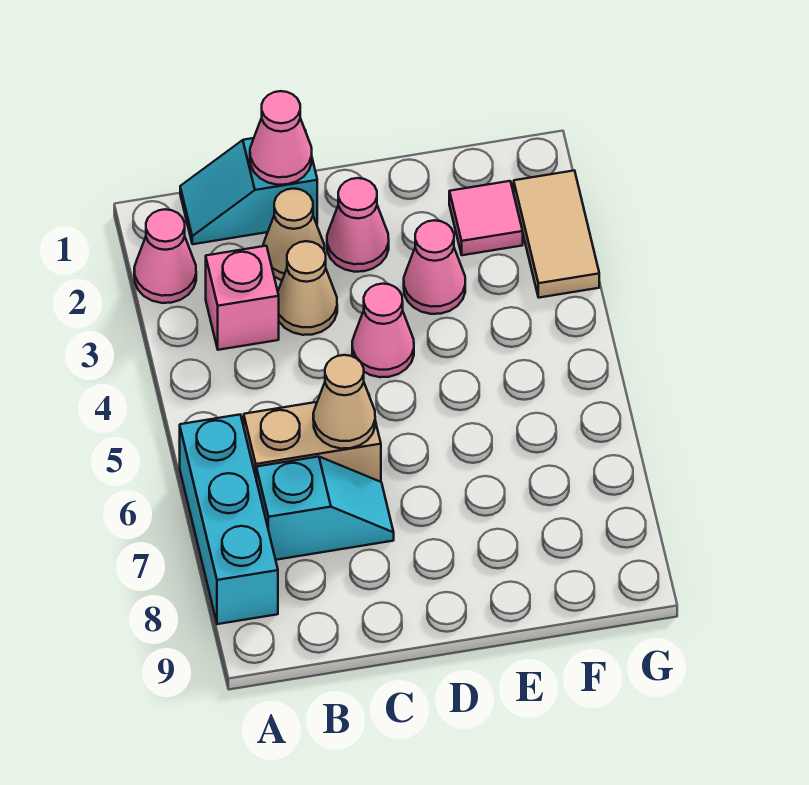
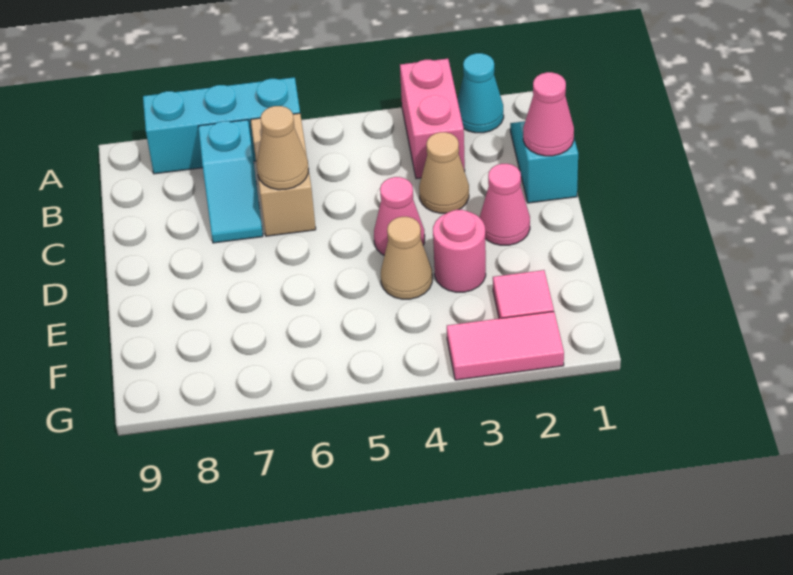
pink cone A2 level 1 -> cyan cone A2 level 1
pink brick B3 level 1 -> pink brick A3:B3 level 1
tan cone C2 level 1 -> tan cone E4 level 1
pink cone E3 level 1 -> pink round brick E3 level 1
tan tile G2:G3 level 1 -> pink tile G2:G3 level 1

